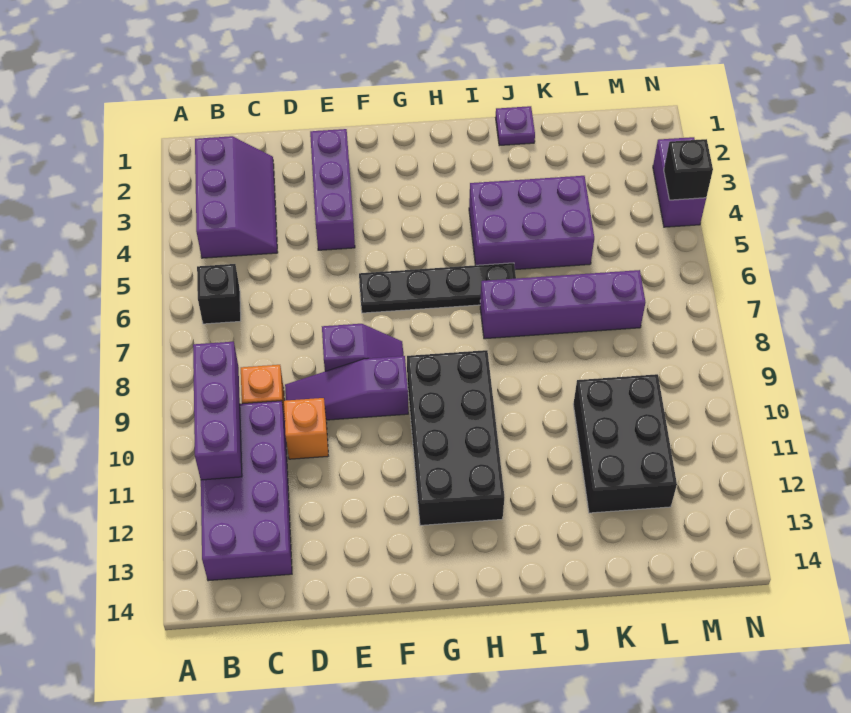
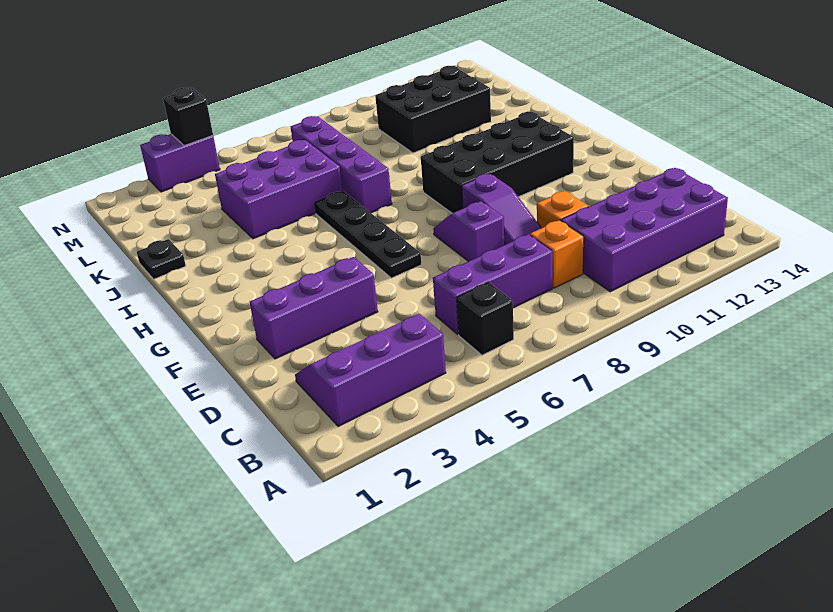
purple brick B9:B11 level 2 -> purple brick C6:C8 level 1
purple brick I4:K5 level 1 -> purple brick J4:K6 level 1
purple plate J1 level 1 -> black plate J1 level 1

